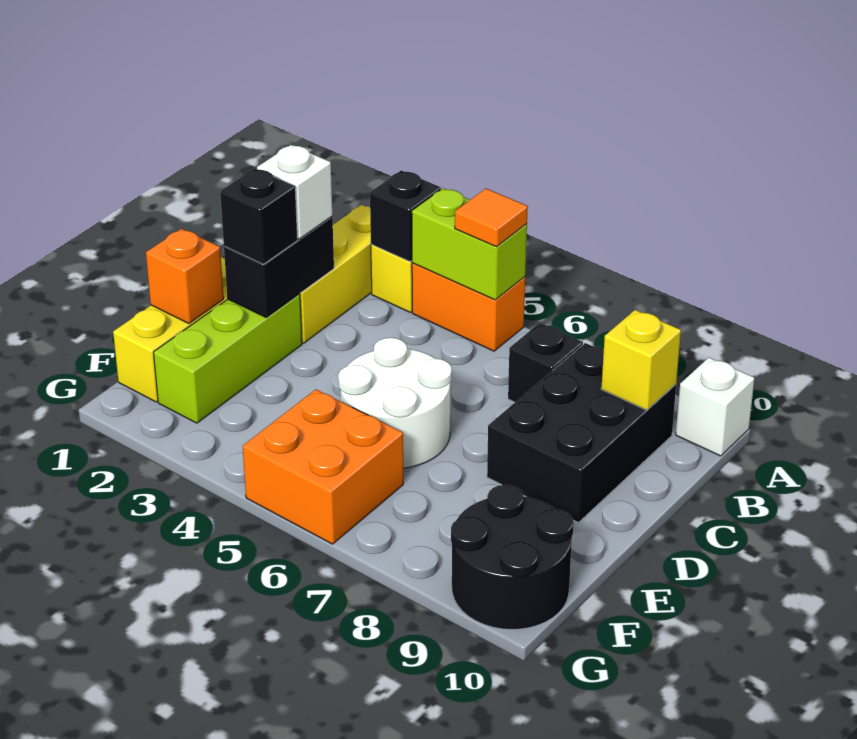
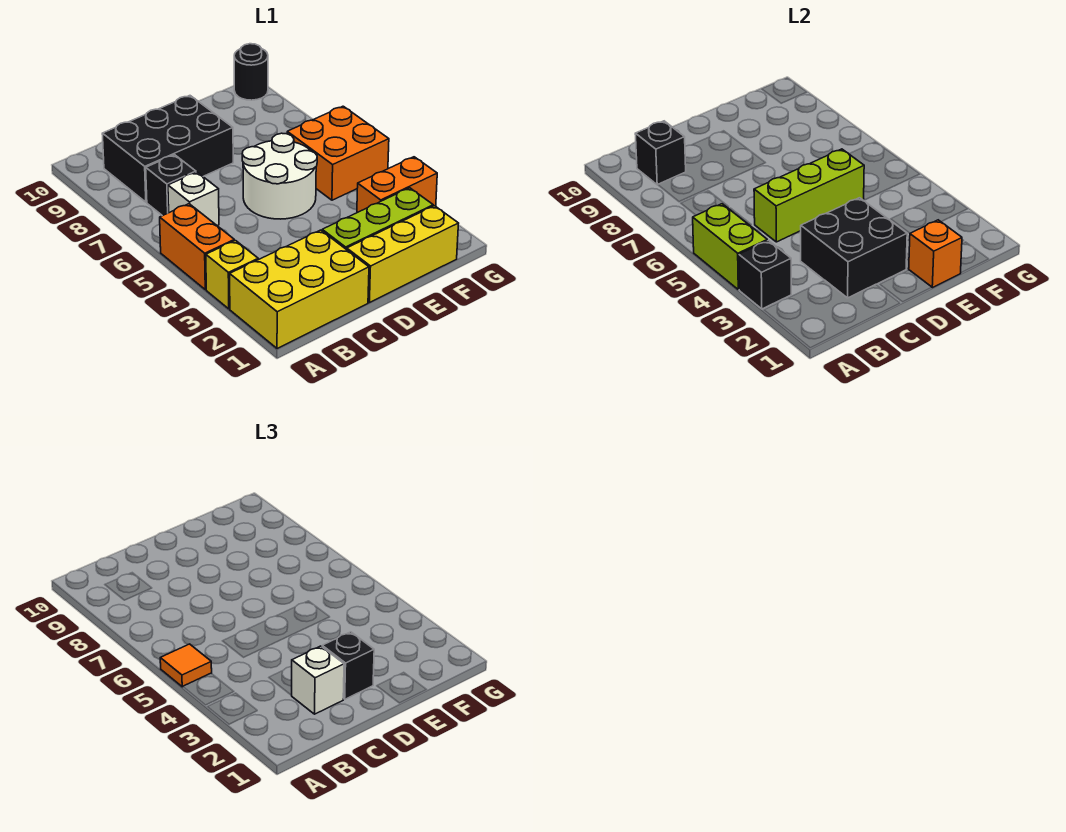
yellow brick A2:C2 level 1 -> yellow brick A1:C2 level 1
white brick A10 level 1 -> white brick B6 level 1
yellow brick B9 level 2 -> black brick B9 level 2
black brick C2:D2 level 2 -> black brick C2:D3 level 2
none -> lime brick C5:E5 level 2
none -> orange brick F3:G3 level 1
black round brick F9:G10 level 1 -> black round brick G10 level 1

